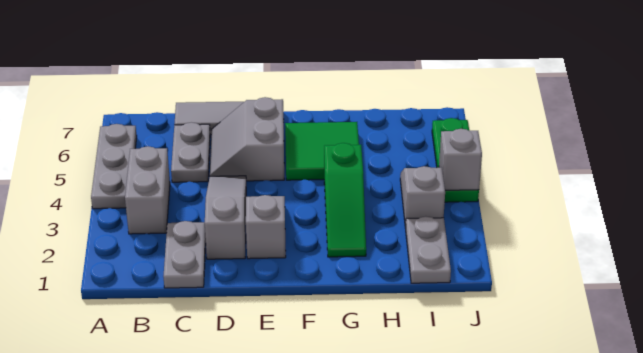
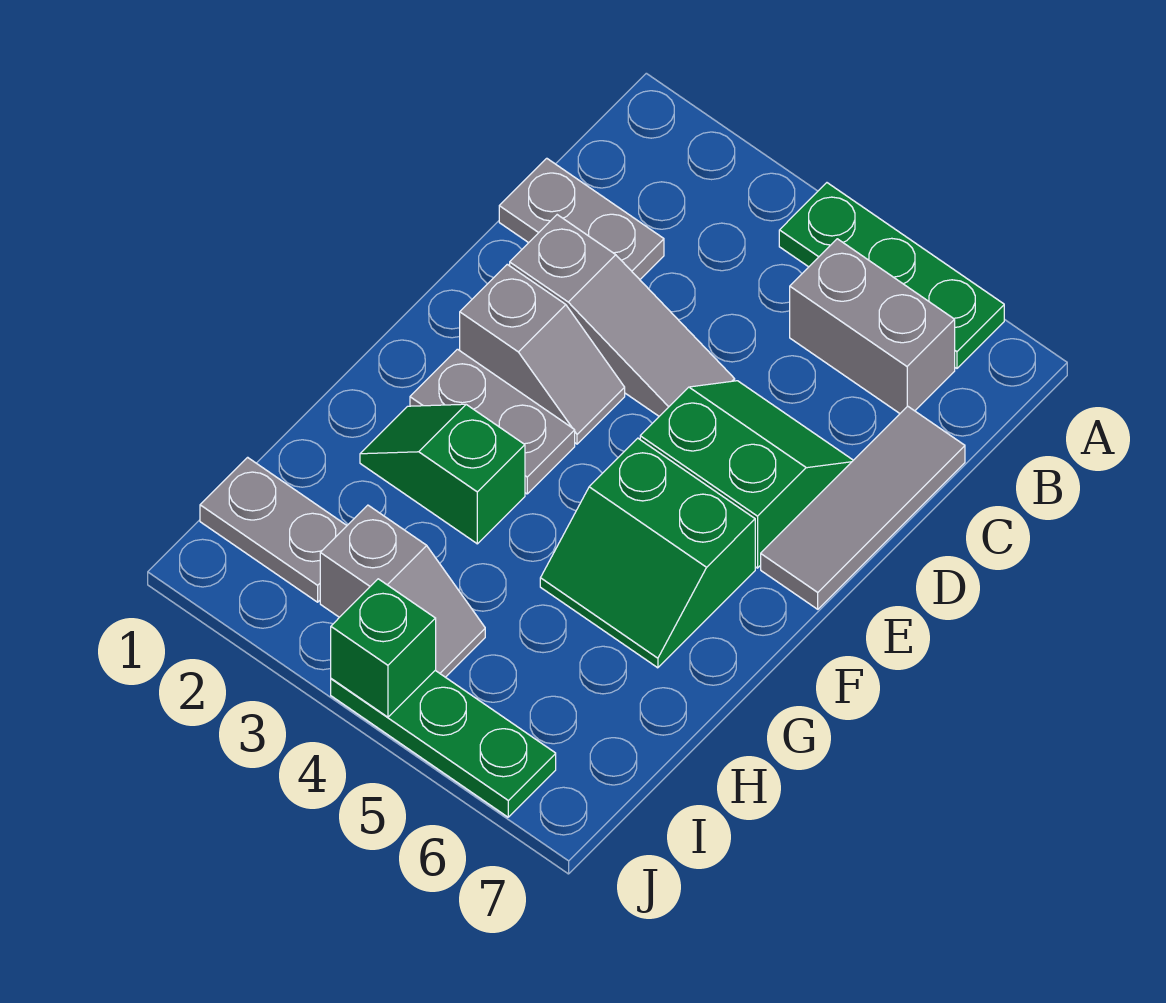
grey plate A4:A6 level 1 -> green plate A4:A6 level 1
grey brick B3:B4 level 1 -> grey brick B5:B6 level 1
grey plate C5:C6 level 1 -> grey plate F2:F3 level 1
grey slope D5:E6 level 1 top E -> green slope D5:E6 level 1 top E
green tile F5:G6 level 1 -> green slope F5:G6 level 1 top F
green slope G2:G4 level 1 top 4 -> green slope G2:G3 level 1 top 3
grey brick J4 level 2 -> green brick J4 level 2

